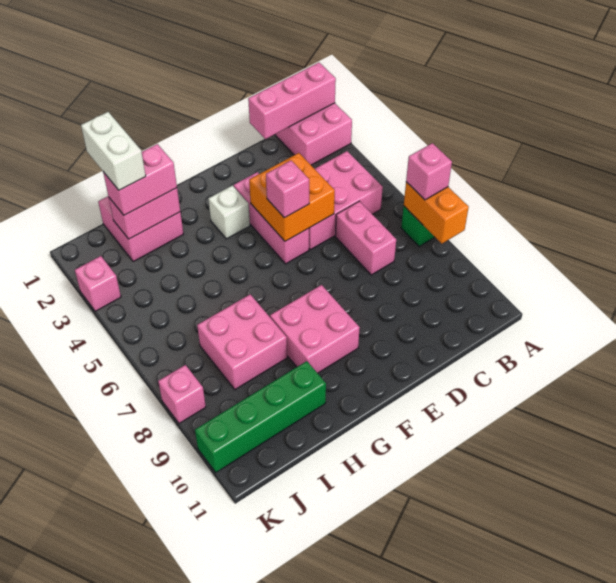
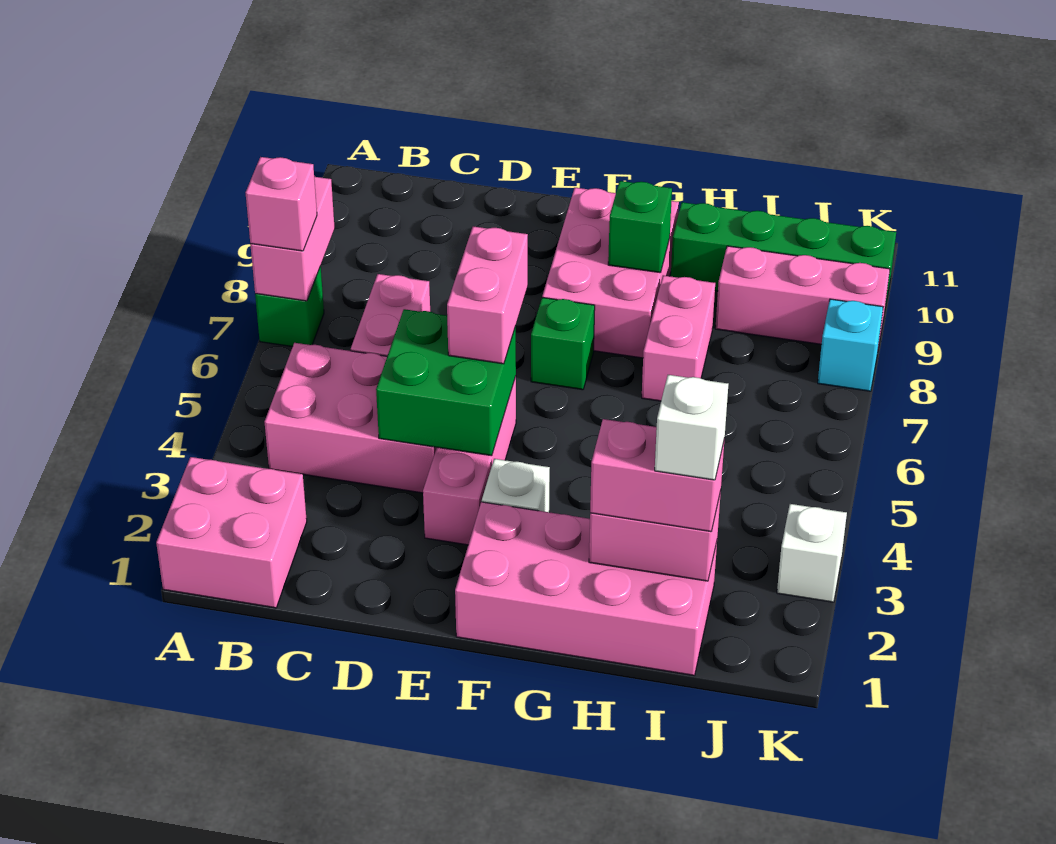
pink brick A1:C1 level 2 -> pink brick I9:K9 level 1
orange brick A7:A8 level 2 -> pink brick A7:A8 level 2
orange brick D4:E5 level 2 -> green brick D4:E5 level 2
pink brick E5 level 3 -> pink brick E5:E6 level 3
none -> green brick F7 level 1
pink brick F8:G9 level 1 -> pink brick F8:G10 level 1
none -> green brick G9 level 2
pink brick H1:I2 level 1 -> pink brick F1:I2 level 1
pink brick H7:I8 level 1 -> pink brick H7:H8 level 1
white brick I1:I2 level 4 -> white brick I2 level 4
pink brick K3 level 1 -> white brick K3 level 1
pink brick K8 level 1 -> cyan brick K8 level 1

